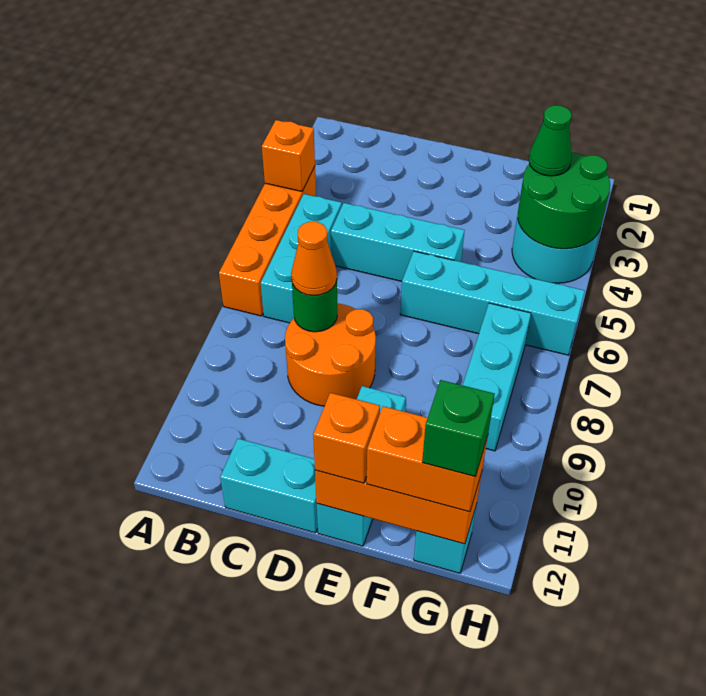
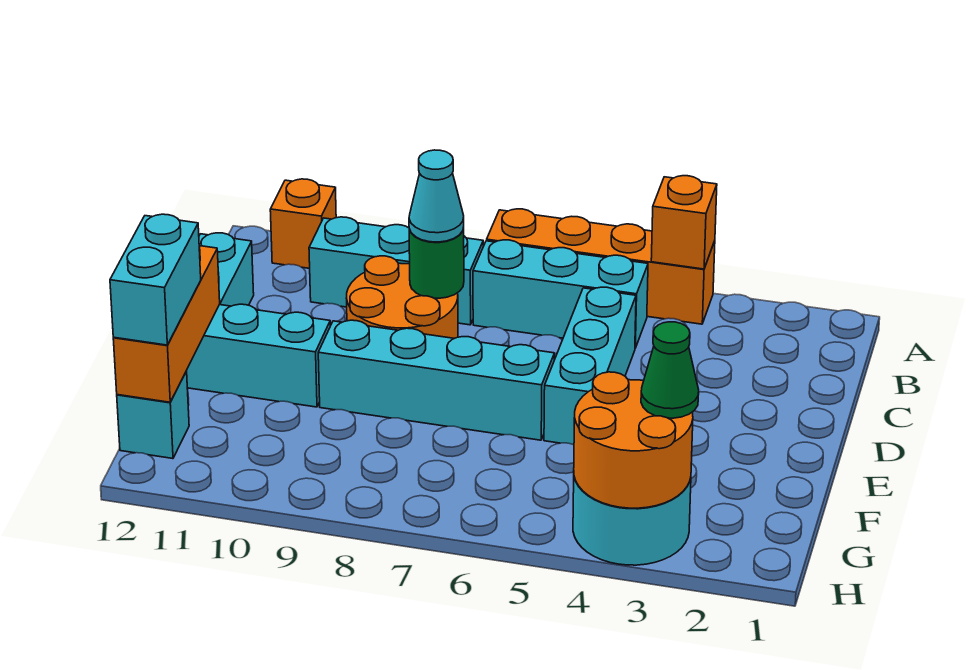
orange cone C8 level 3 -> cyan cone C8 level 3
cyan brick E6:H6 level 1 -> cyan brick E6:E9 level 1
orange brick E12 level 3 -> orange brick A11 level 1
orange brick F12:G12 level 3 -> cyan brick F12:G12 level 3
green round brick G3:H4 level 2 -> orange round brick G3:H4 level 2
cyan brick G7:G9 level 1 -> cyan brick B8:B10 level 1
green brick G12 level 4 -> none

